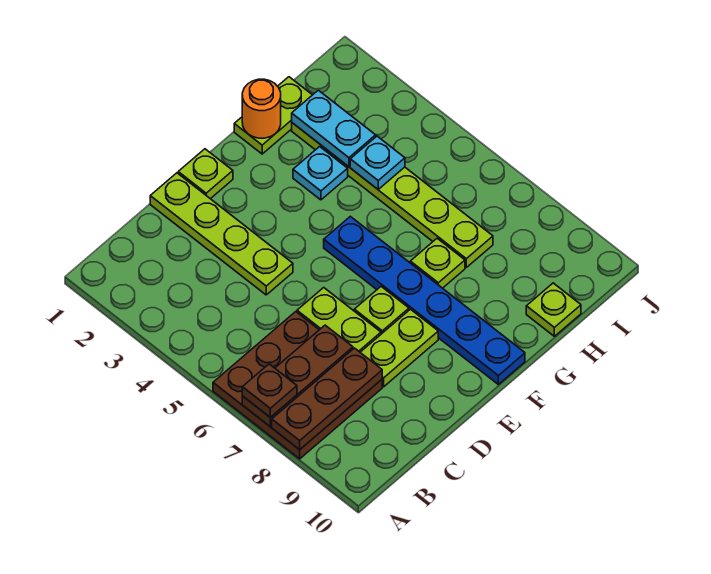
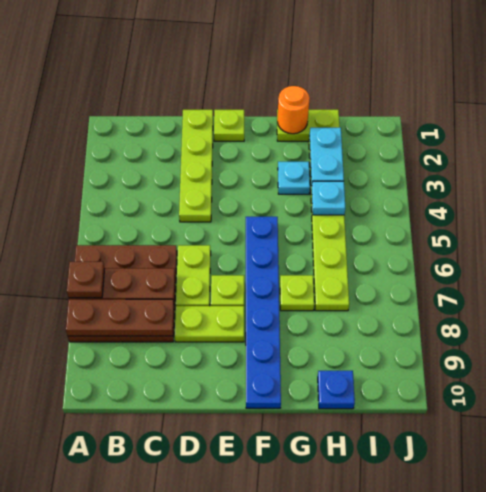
lime plate H10 level 1 -> blue plate H10 level 1

